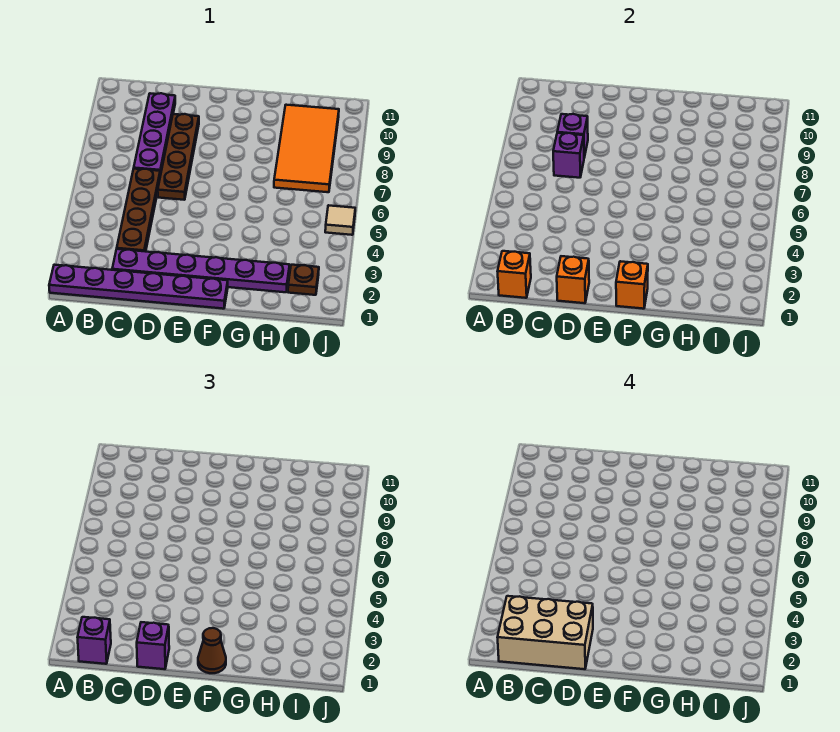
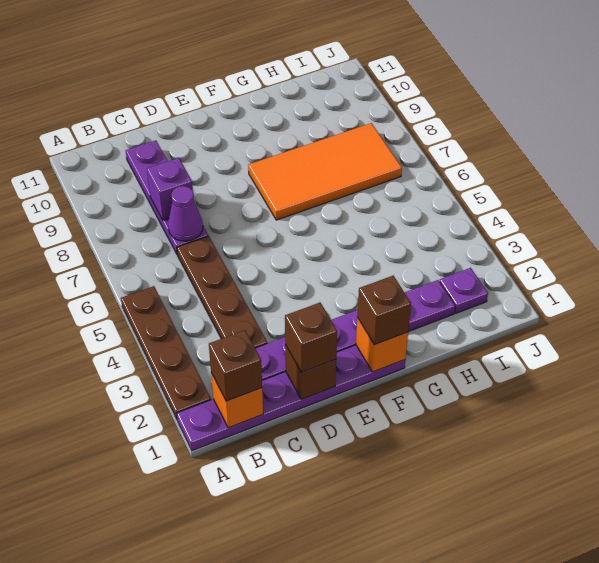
purple brick B1 level 3 -> brown brick B1 level 3
tan brick B1:D2 level 4 -> none
purple brick C7 level 2 -> purple cone C7 level 2
orange brick D1 level 2 -> brown brick D1 level 2
purple brick D1 level 3 -> brown brick D1 level 3
brown plate D6:D9 level 1 -> brown plate A2:A5 level 1
brown cone F1 level 3 -> brown brick F1 level 3
orange tile H7:I10 level 1 -> orange tile F7:I8 level 1
brown plate I2 level 1 -> purple plate I2 level 1
tan tile J5 level 1 -> none

